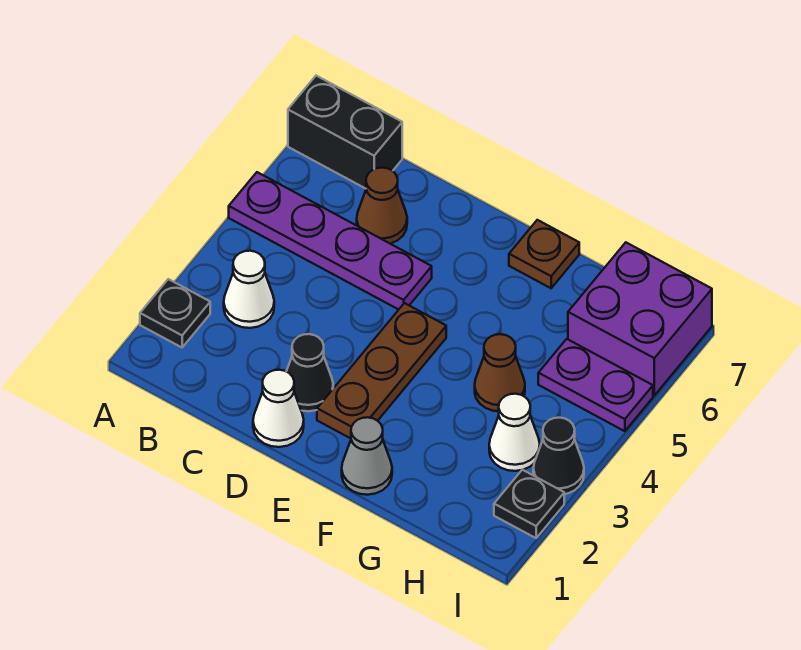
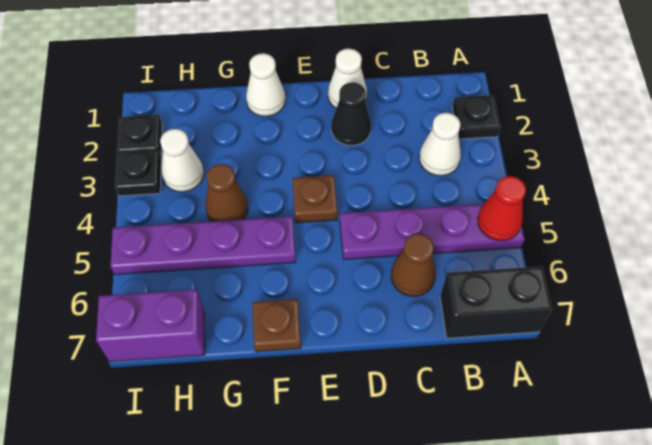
none -> red cone A5 level 2
brown plate E2:E4 level 1 -> brown plate E4 level 1
grey cone F1 level 1 -> white cone F1 level 1
purple plate H5:I5 level 1 -> purple plate F5:I5 level 1
purple brick H6:I7 level 1 -> purple brick H7:I7 level 1
black cone I3 level 1 -> black plate I3 level 1

